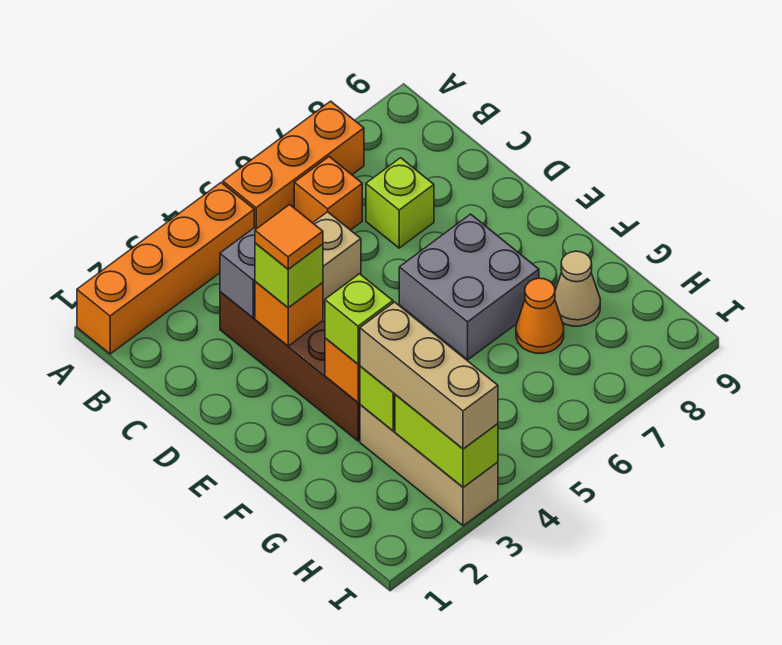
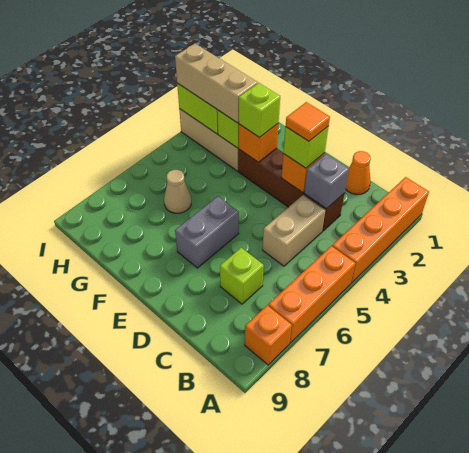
orange brick B6 level 1 -> orange brick A8 level 1
grey brick E6:F7 level 1 -> grey brick E6:E7 level 1
orange cone G7 level 1 -> orange cone C1 level 1
tan cone G8 level 1 -> tan cone G6 level 1

